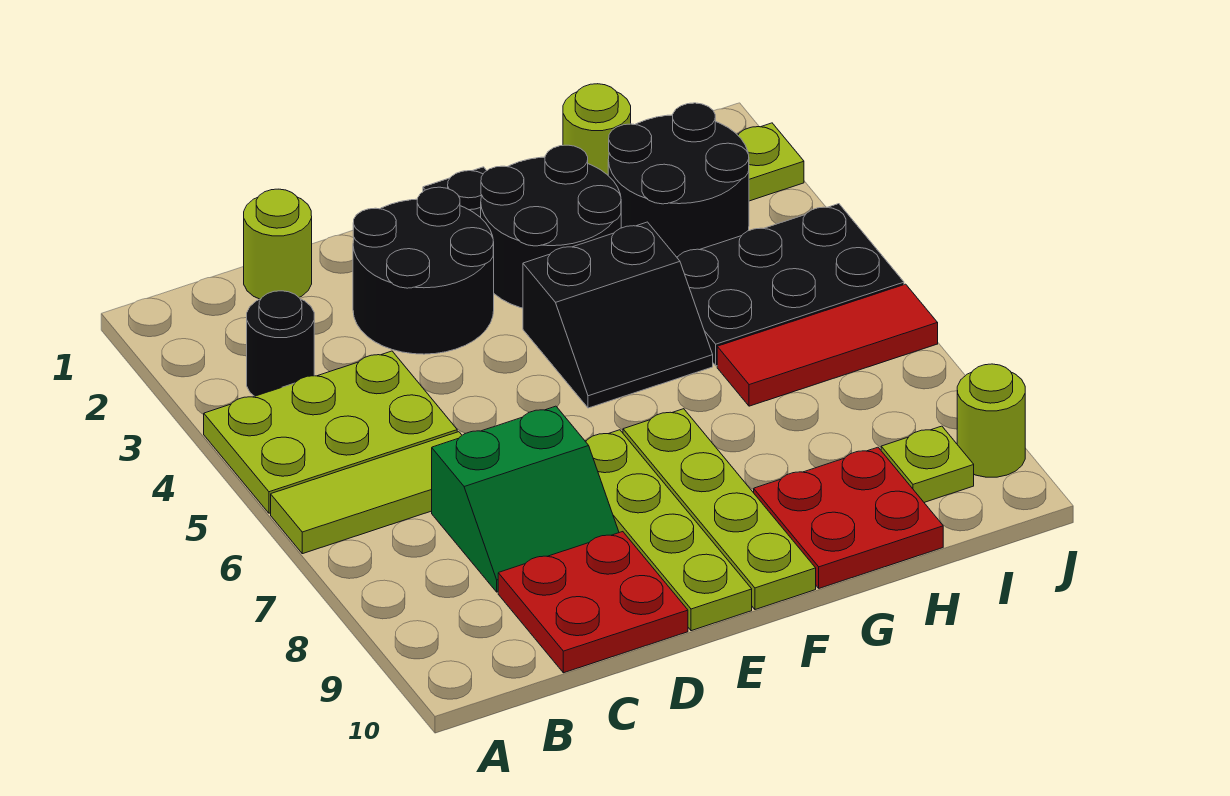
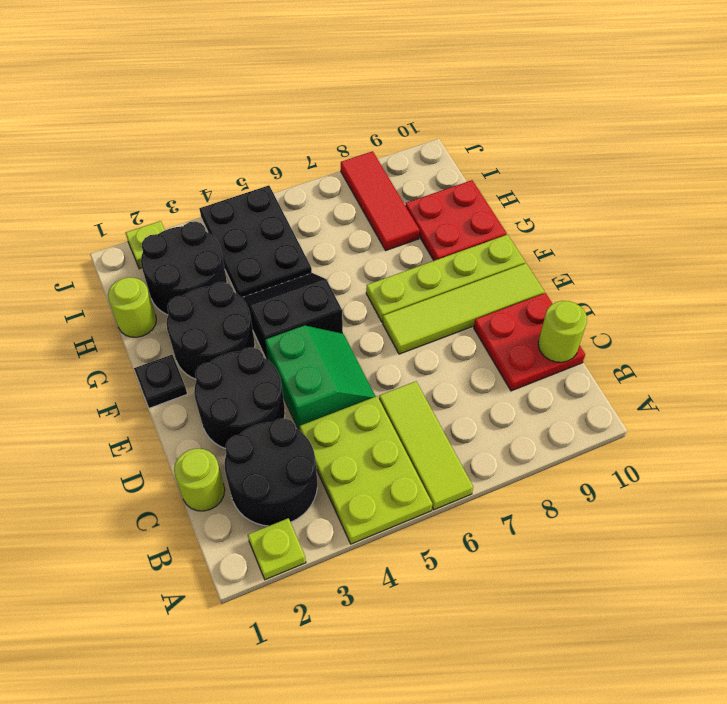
black round brick B3 level 1 -> black round brick B2:C3 level 1
green slope C7:D8 level 1 top 7 -> green slope D4:E5 level 1 top 4
lime plate E7:E10 level 1 -> lime tile E7:E10 level 1
black slope F4:G5 level 1 top 4 -> black slope F4:G5 level 1 top F
red tile H6:J6 level 1 -> red tile H8:J8 level 1
lime plate I9 level 1 -> lime plate A2 level 1
lime round brick J9 level 1 -> lime round brick C10 level 2

